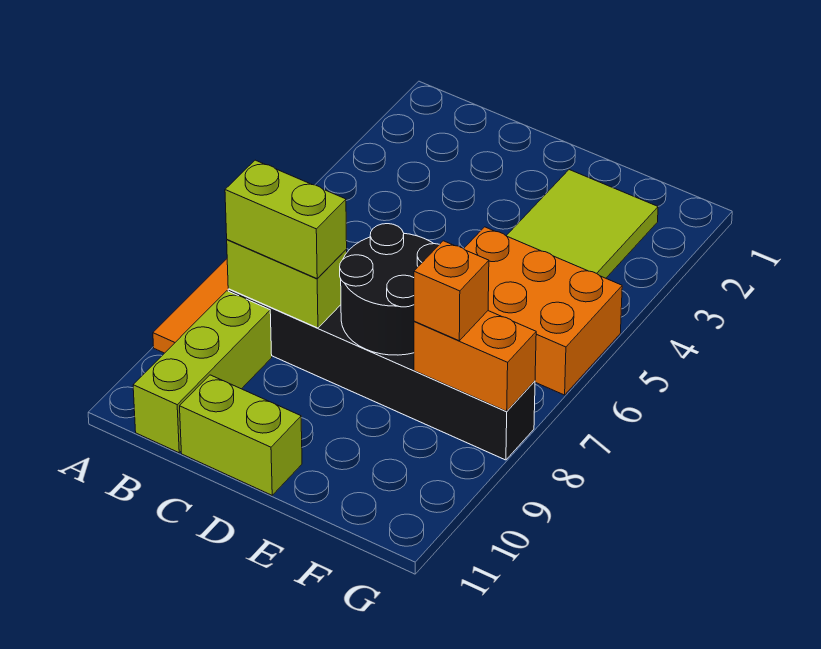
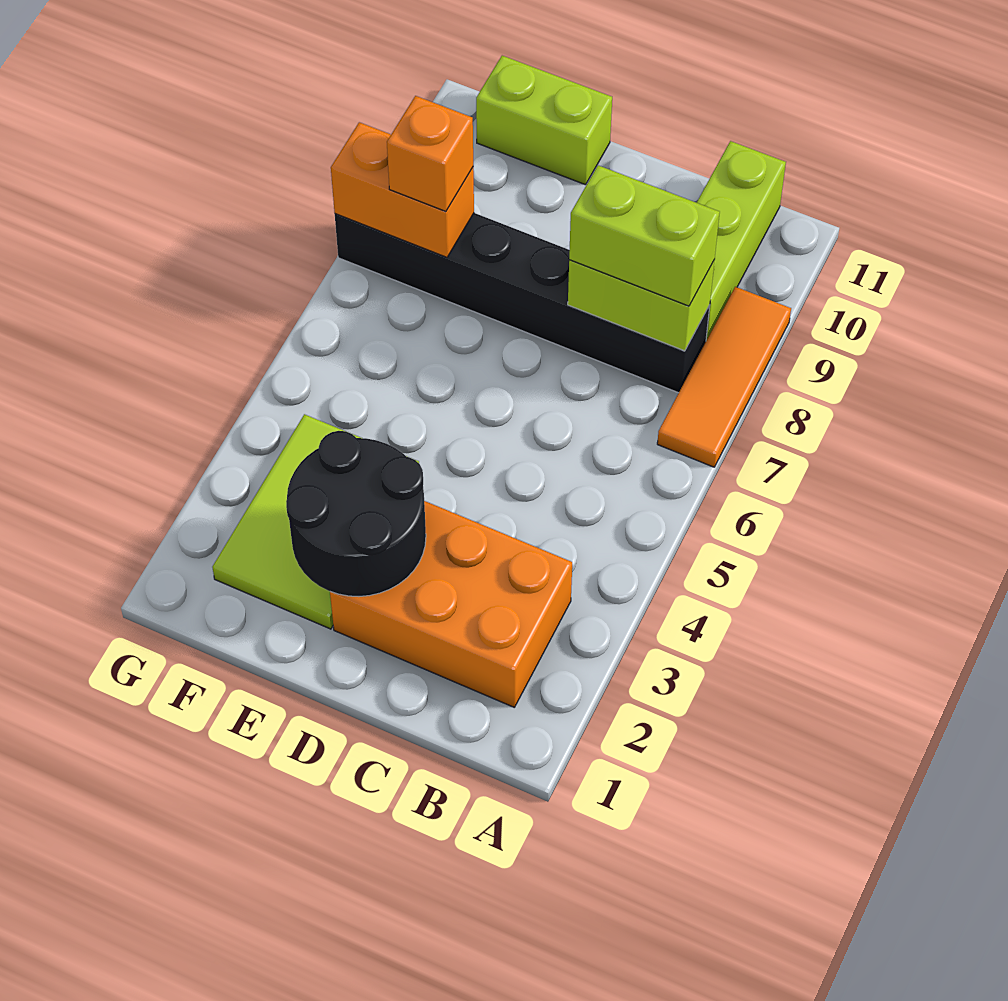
lime brick C11:D11 level 1 -> lime brick E11:F11 level 1
black round brick D7:E8 level 2 -> black round brick D2:E3 level 2
orange brick E5:G6 level 1 -> orange brick B2:D3 level 1

